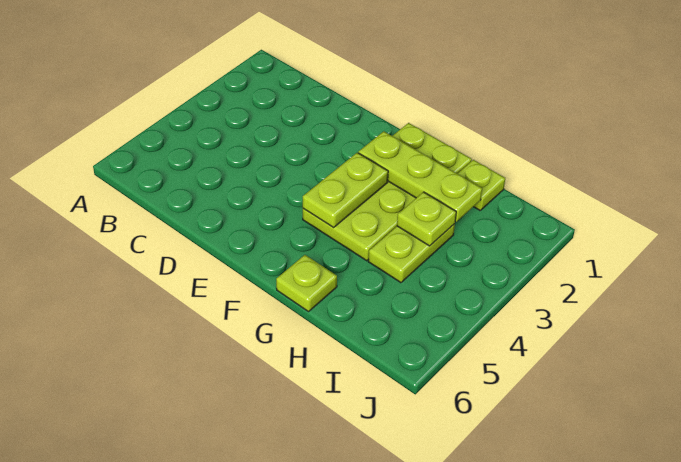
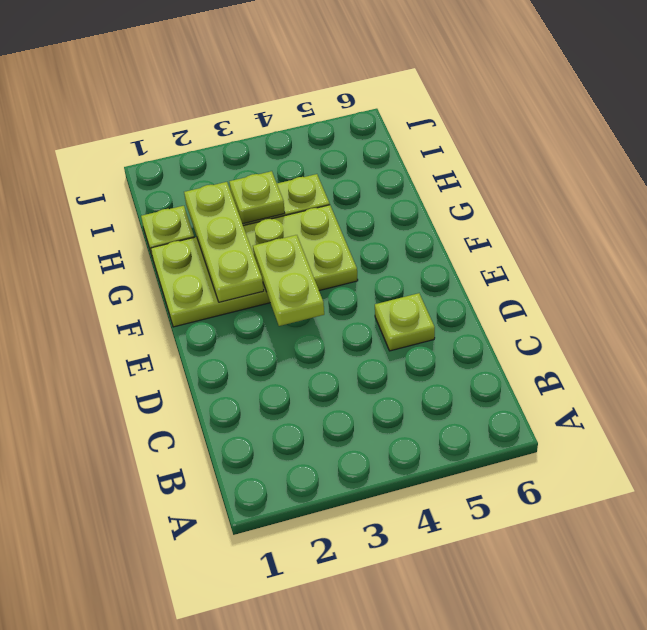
lime plate F3:F4 level 2 -> lime plate E3:F3 level 2
lime plate G6 level 1 -> lime plate D5 level 1

